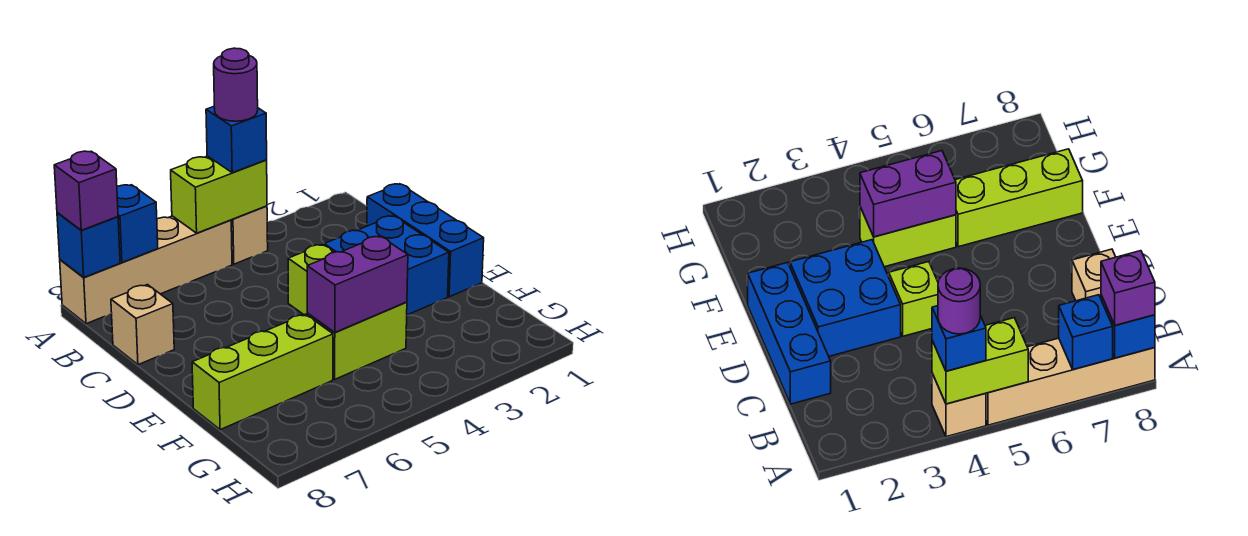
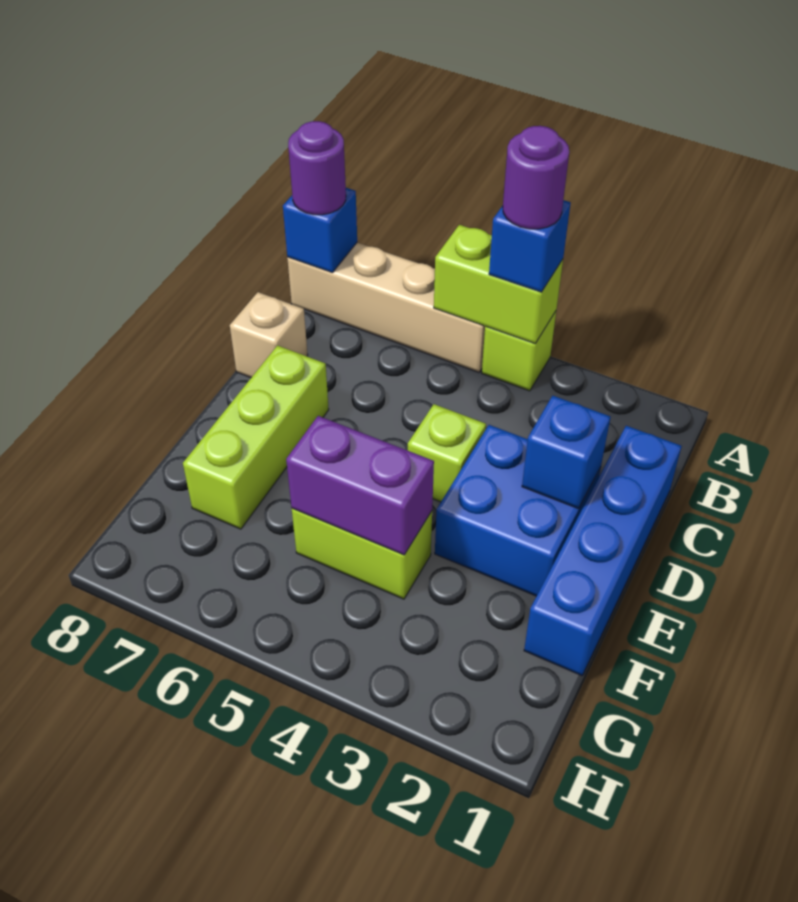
tan brick A4 level 1 -> lime brick A4 level 1
blue brick A7 level 2 -> blue brick D2 level 2
purple brick A8 level 3 -> purple round brick A8 level 3
blue brick C1:E1 level 1 -> blue brick C1:F1 level 1
lime brick F6:F8 level 1 -> lime brick D7:F7 level 1

